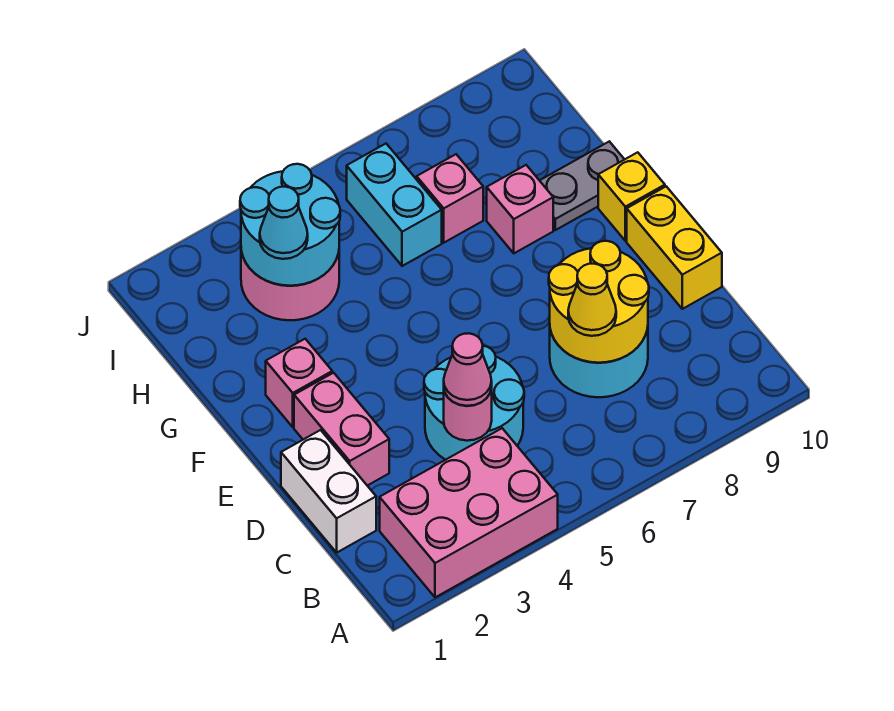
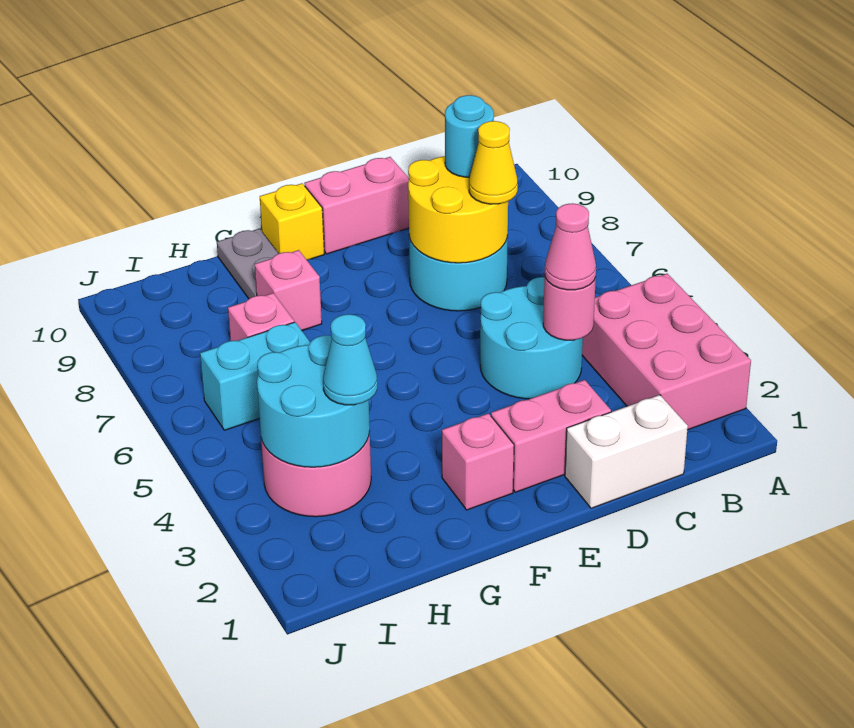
none -> cyan round brick C8 level 3
yellow brick D10:E10 level 1 -> pink brick D10:E10 level 1

